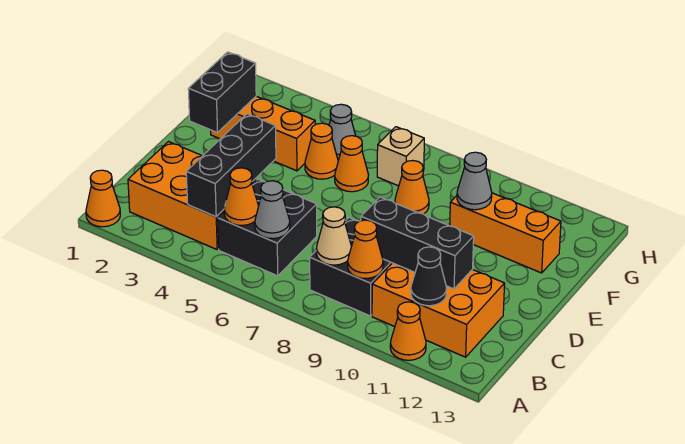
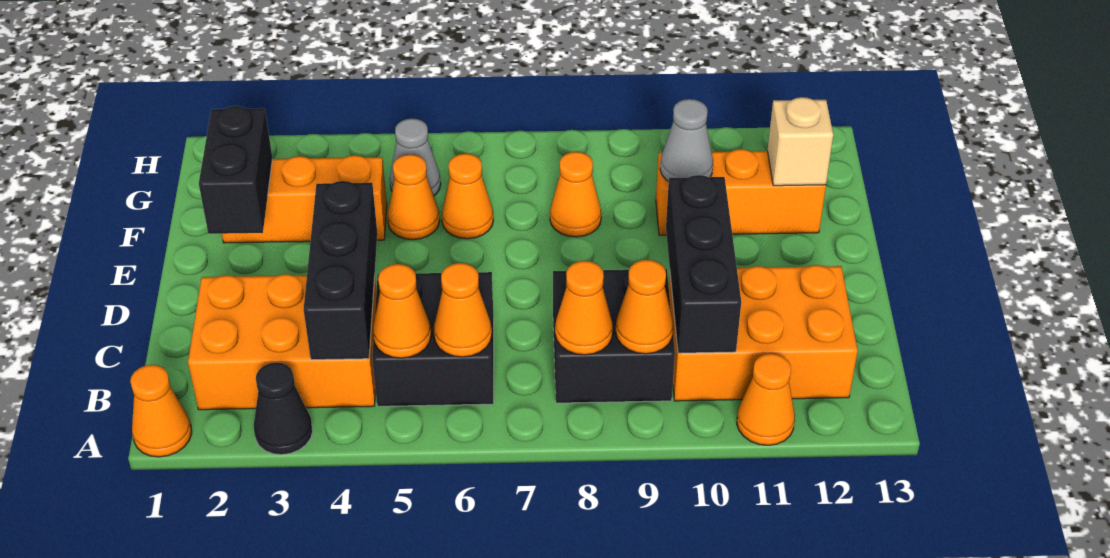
grey cone B6 level 2 -> orange cone B6 level 2
tan cone B8 level 2 -> orange cone B8 level 2
black cone B11 level 2 -> black cone A3 level 1
black brick C9:C11 level 2 -> black brick B10:D10 level 2
tan brick G7 level 1 -> tan brick F12 level 2

